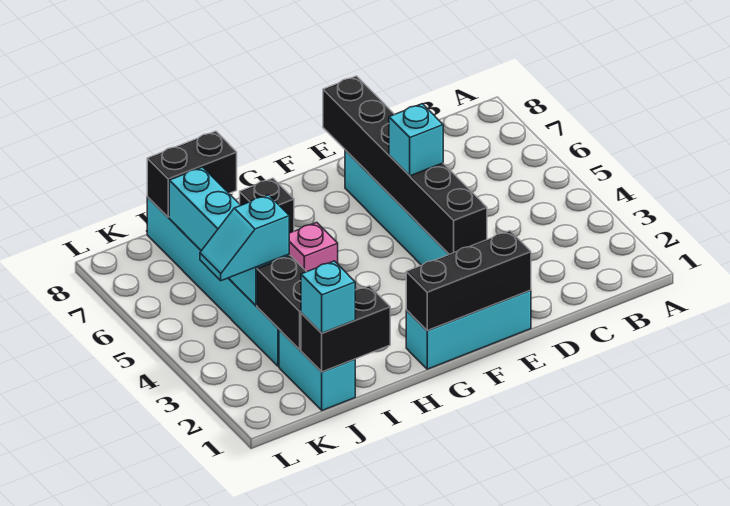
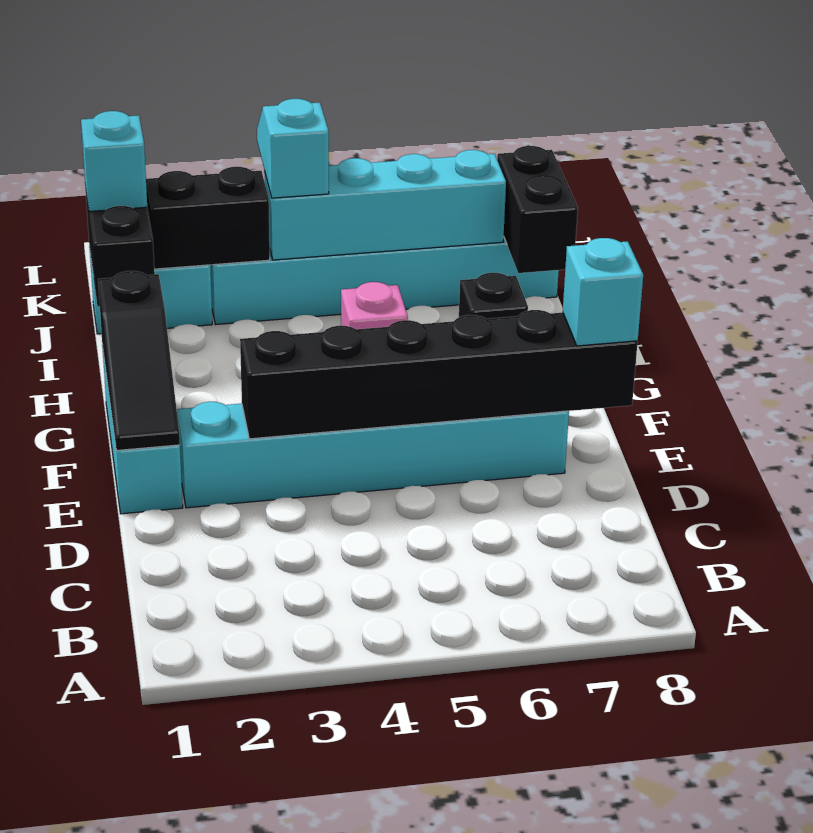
black brick E1:G1 level 2 -> black slope E1:G1 level 2 top G
cyan brick E5 level 3 -> cyan brick E8 level 3

